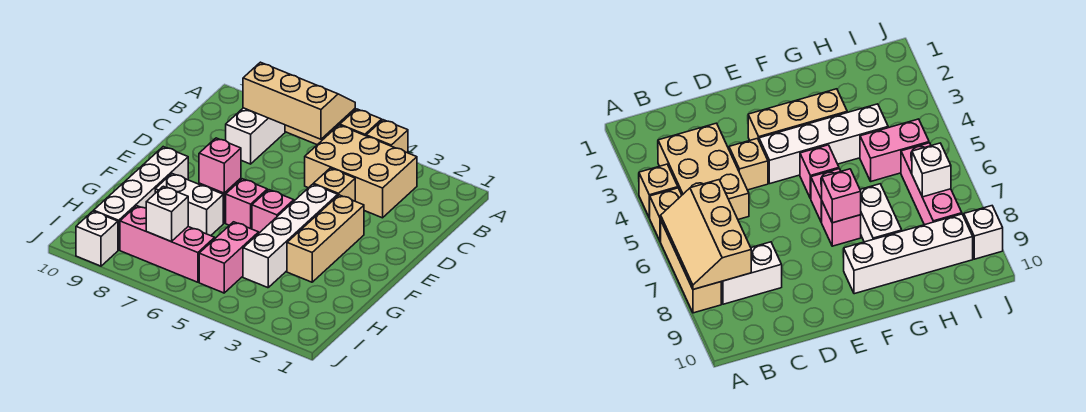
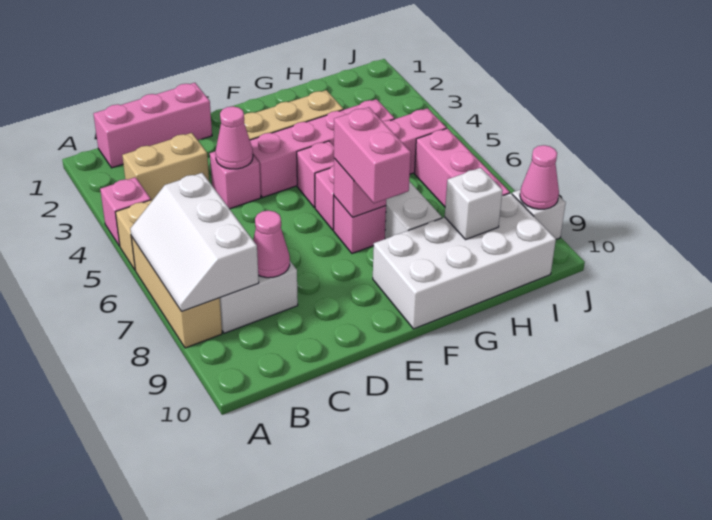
tan brick A4 level 1 -> pink brick A4 level 1
tan slope A6:B8 level 2 top B -> white slope A6:B8 level 2 top B
none -> pink brick B1:D1 level 1
tan brick B3:C5 level 1 -> tan brick B3:C3 level 1
none -> pink cone C8 level 2
tan brick D4 level 1 -> pink brick D4 level 1
none -> pink cone D4 level 2
white brick E4:H4 level 1 -> pink brick E4:H4 level 1
none -> pink brick F7:F8 level 3
white brick F9:I9 level 1 -> white brick F9:I10 level 1
white brick I7 level 2 -> white brick H9 level 2
none -> pink cone J9 level 2

